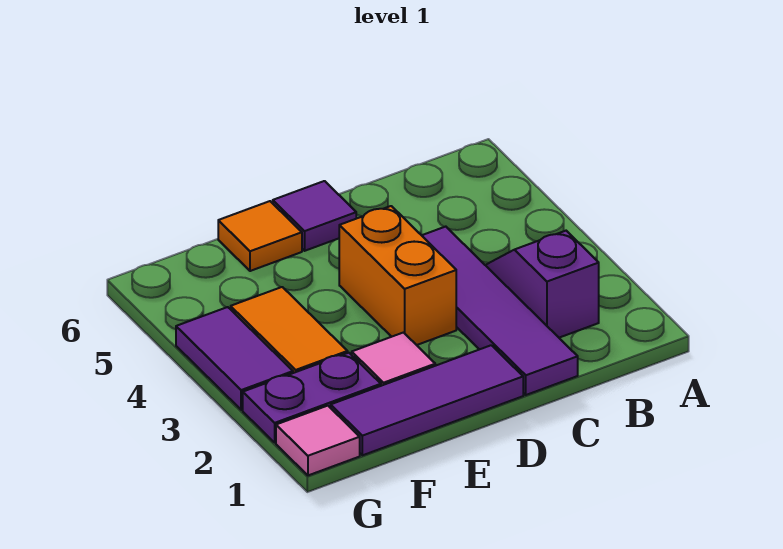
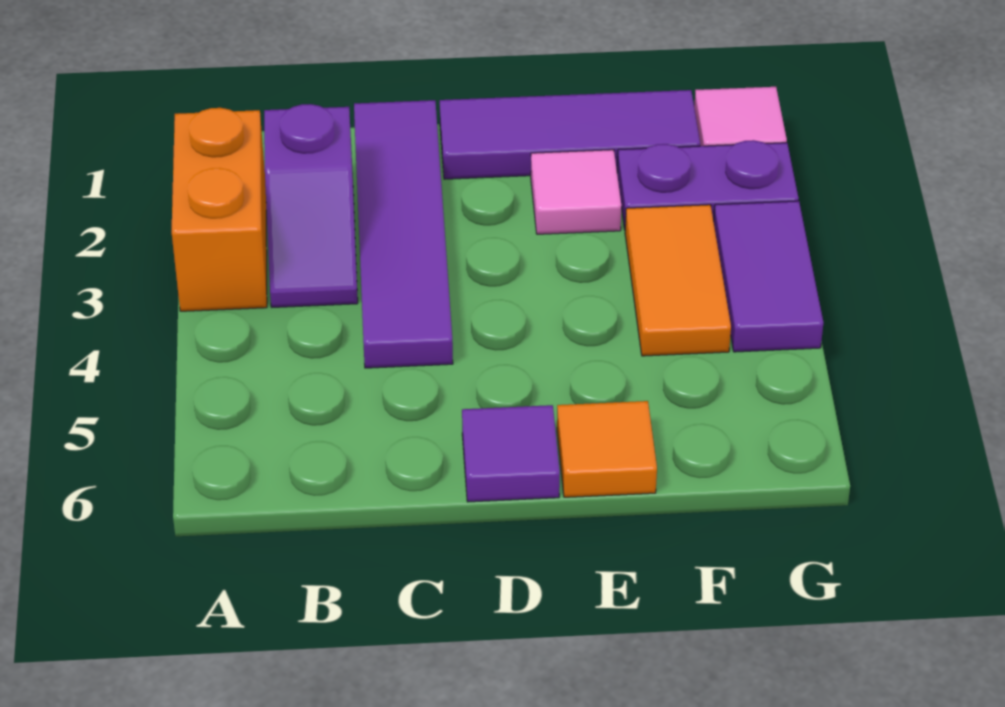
orange brick D3:D4 level 1 -> orange brick A2:A3 level 1

